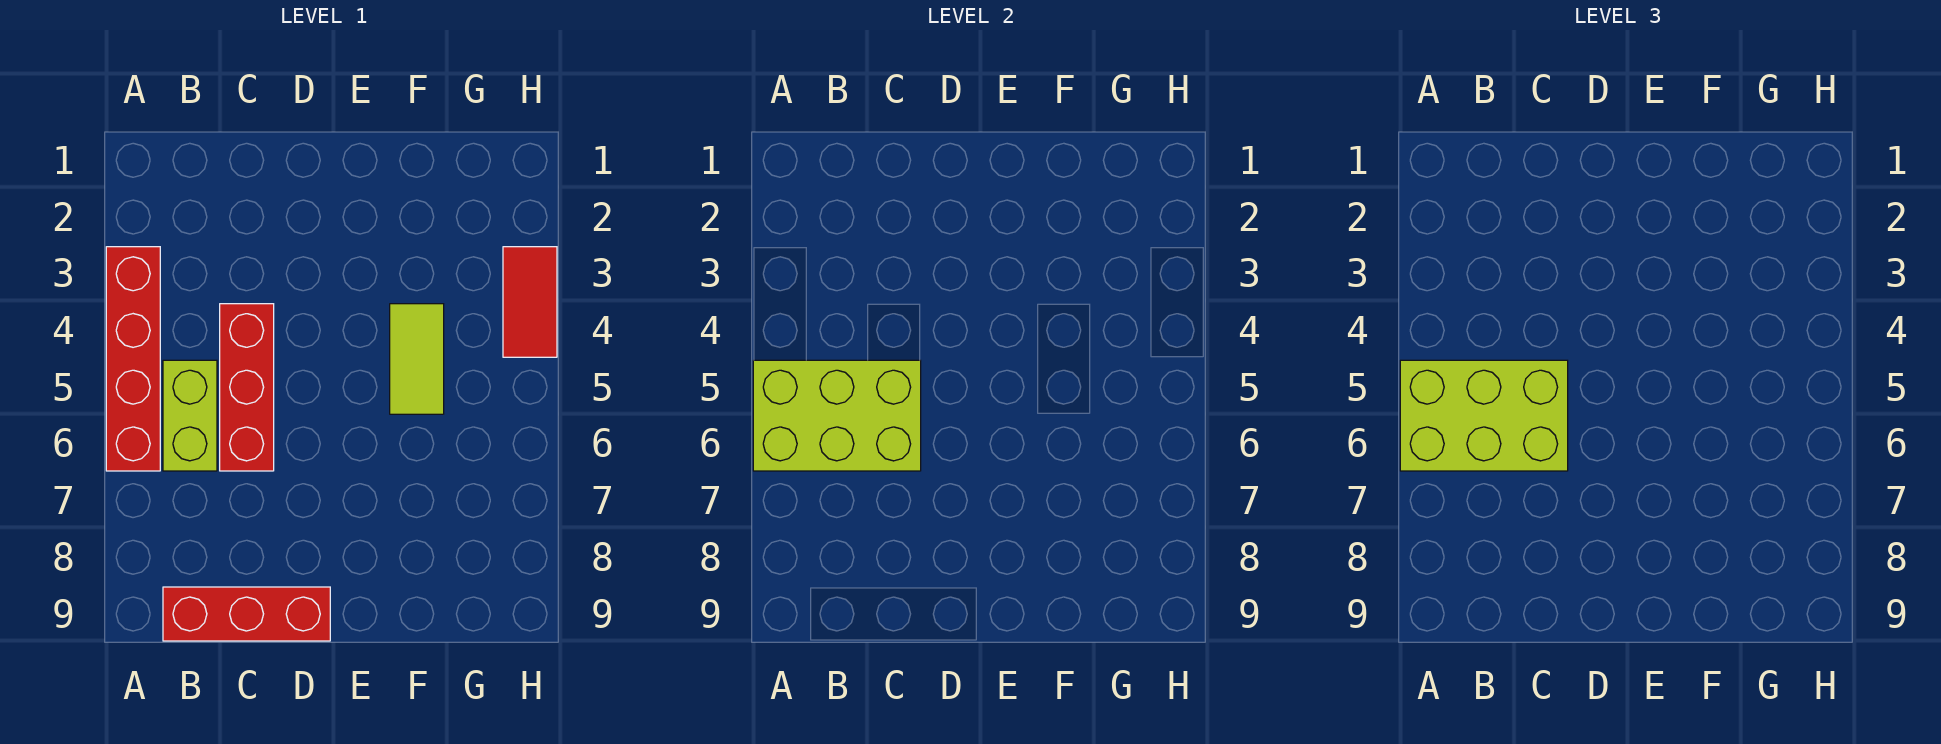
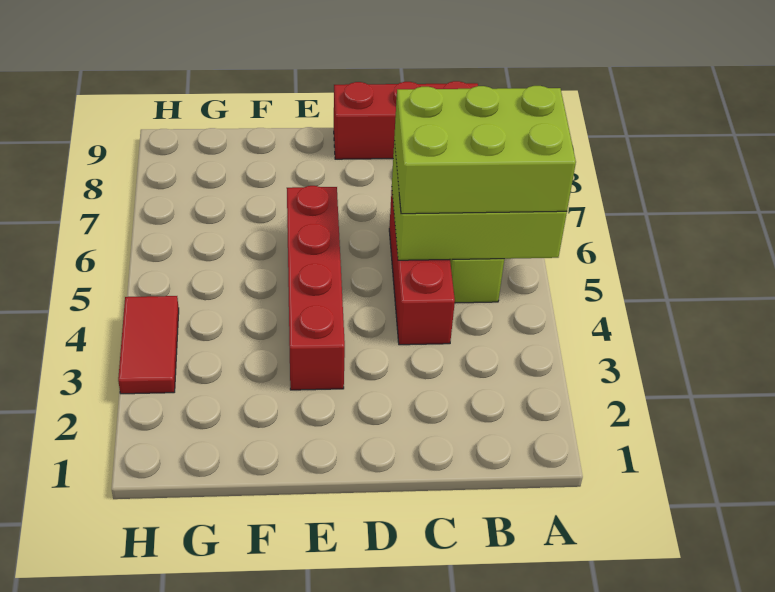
red brick A3:A6 level 1 -> red brick E3:E6 level 1
lime tile F4:F5 level 1 -> none

